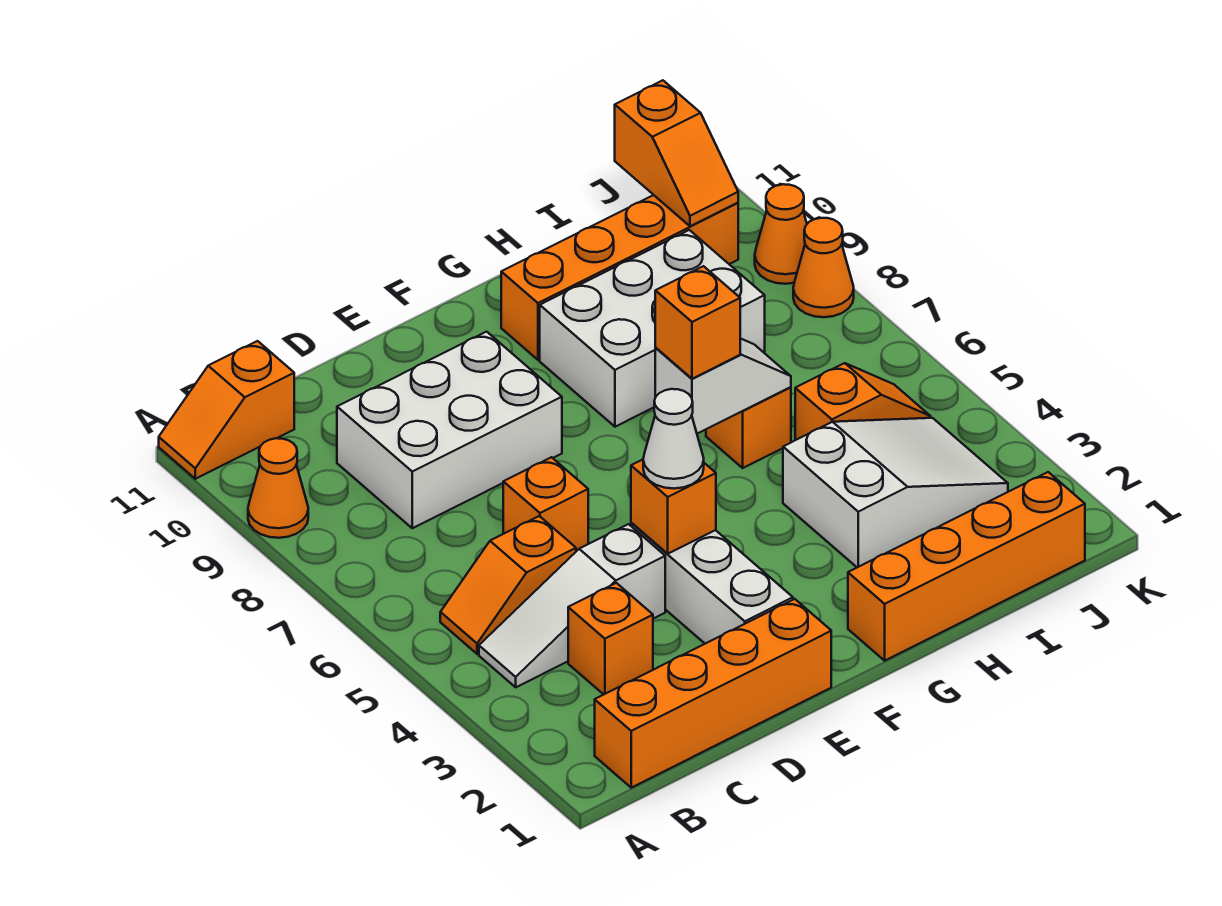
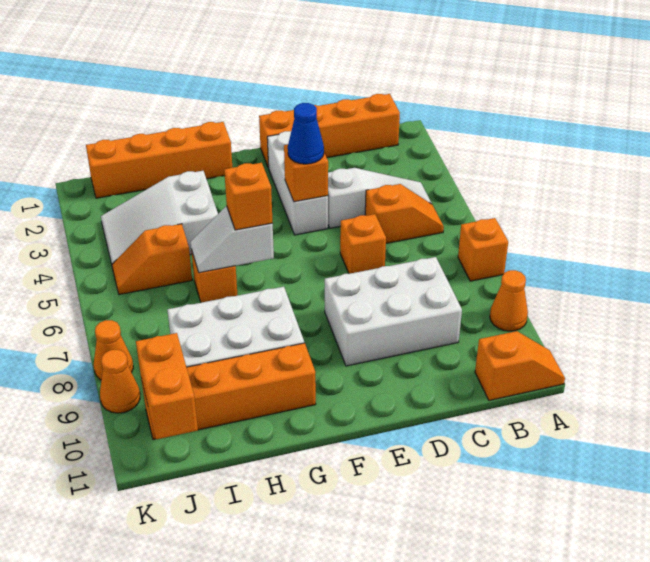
orange brick C3 level 1 -> orange brick A7 level 1
white cone E4 level 3 -> blue cone E4 level 3
orange slope J10:J11 level 2 top 11 -> orange brick J10:J11 level 2

